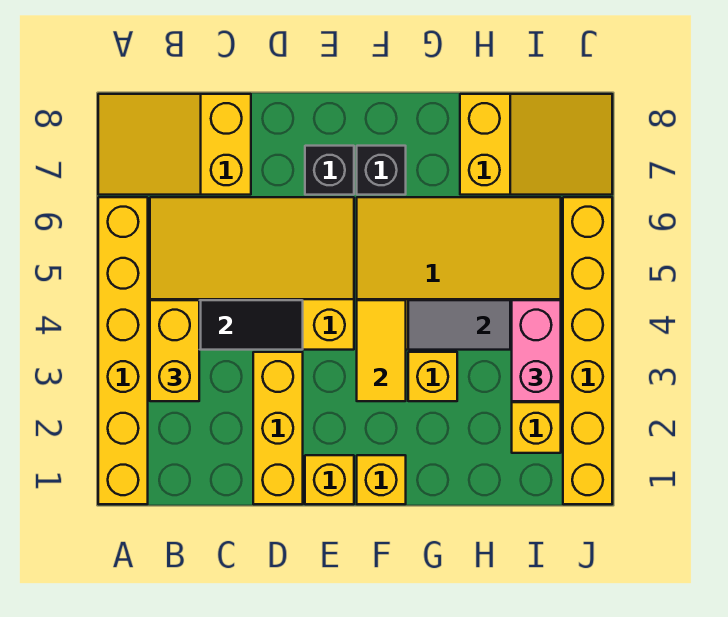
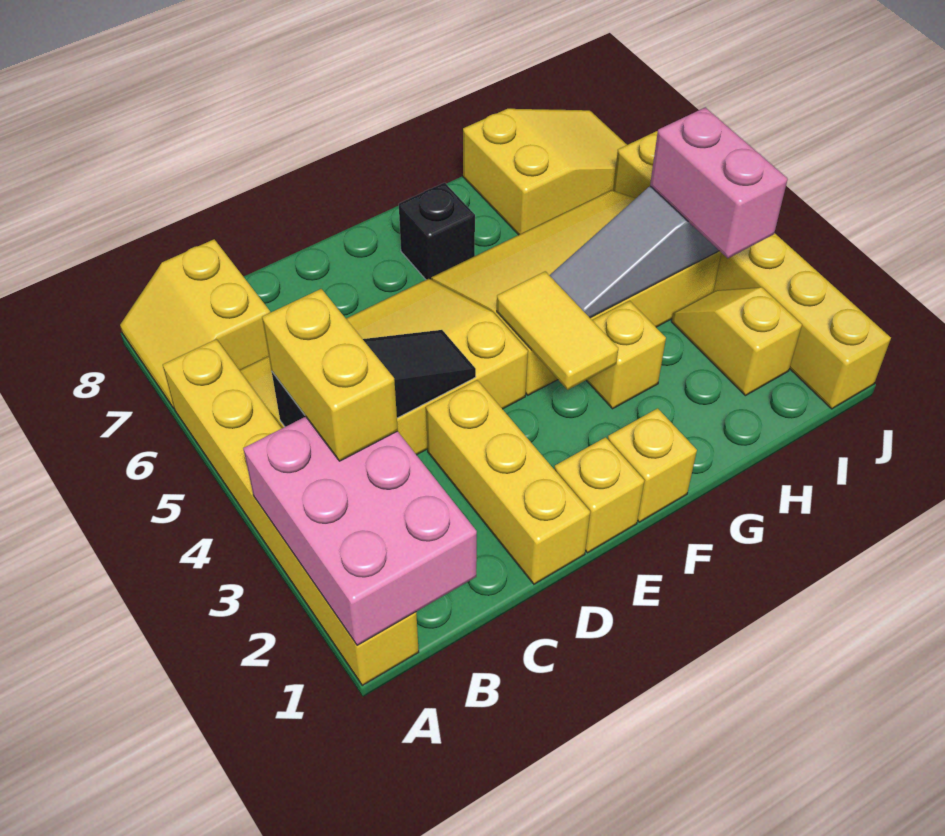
none -> pink brick A1:B3 level 2
yellow slope A7:C8 level 1 top C -> yellow slope A7:B8 level 1 top B
black brick E7 level 1 -> none

